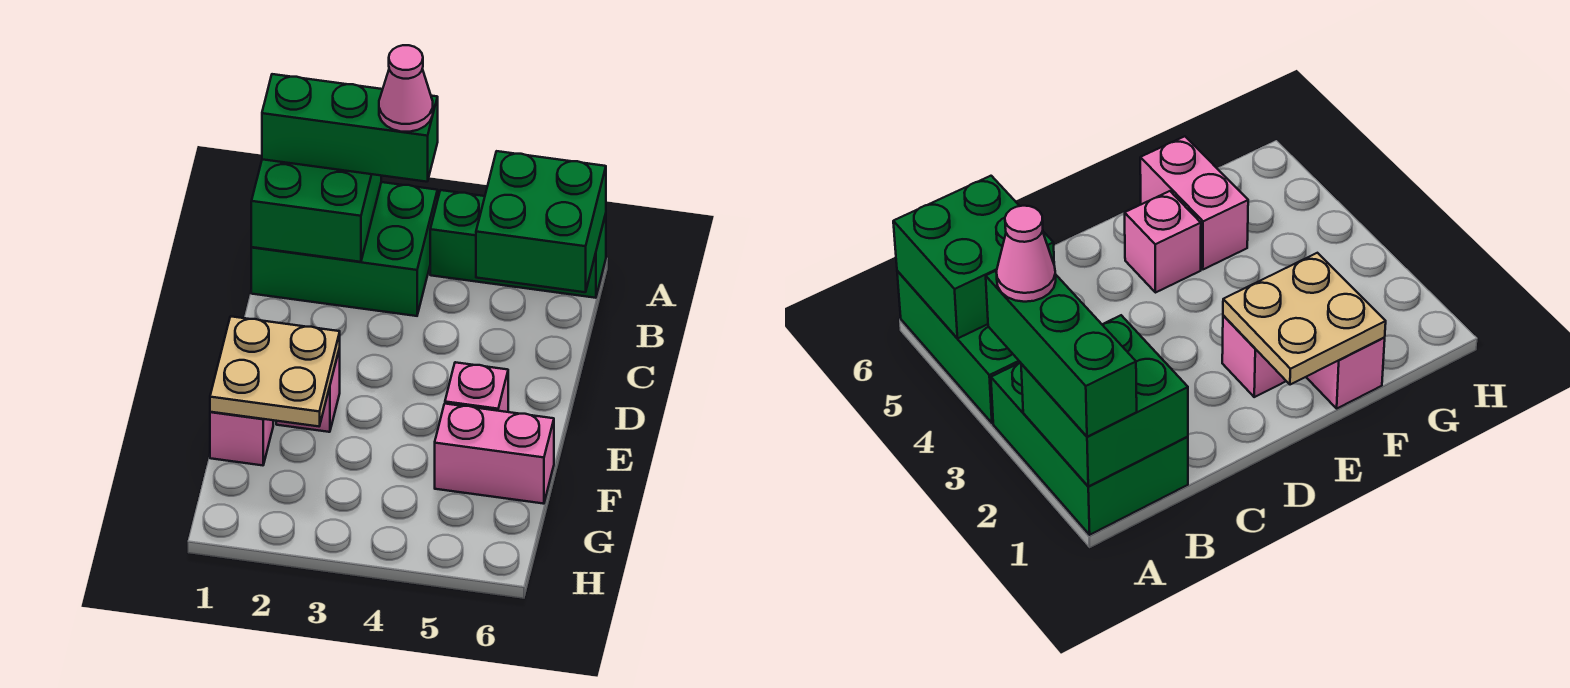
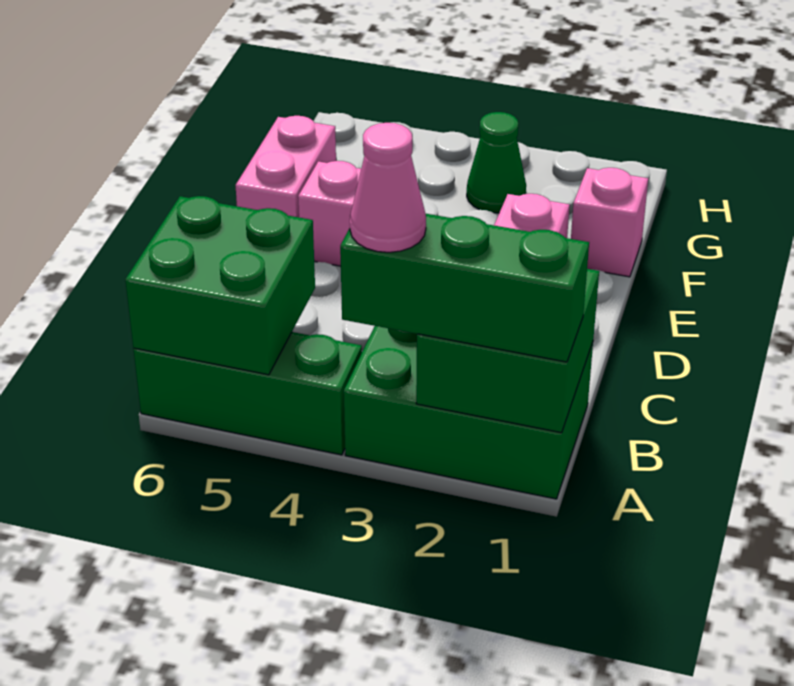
tan plate E1:F2 level 2 -> none
pink brick F5:F6 level 1 -> pink brick E6:F6 level 1
none -> green cone G3 level 1

